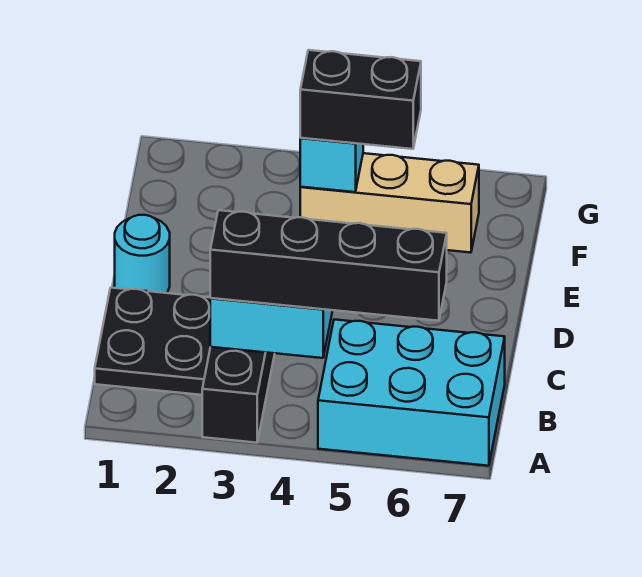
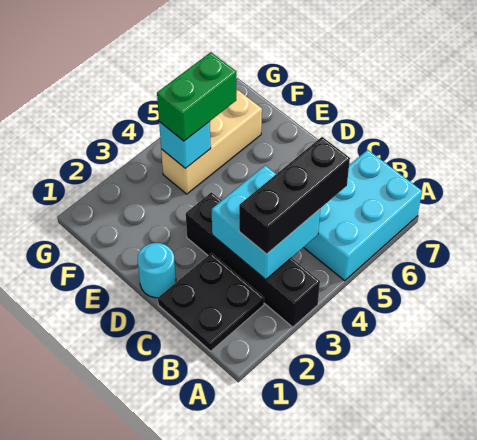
black brick B3:B6 level 3 -> black brick B3:B5 level 3
black brick F4:F5 level 3 -> green brick F4:F5 level 3

